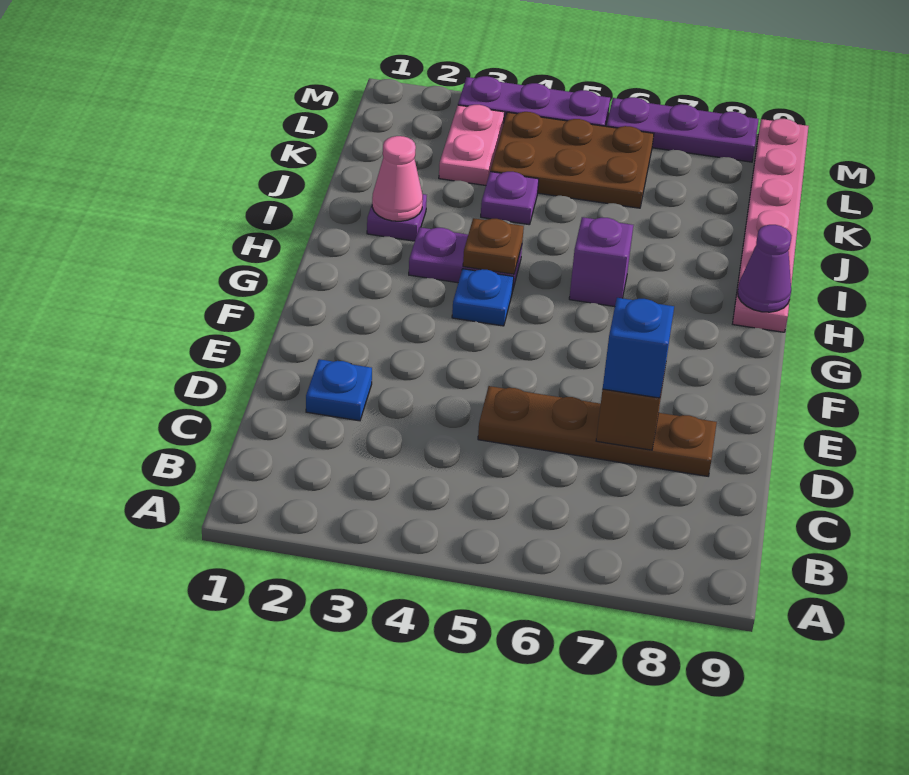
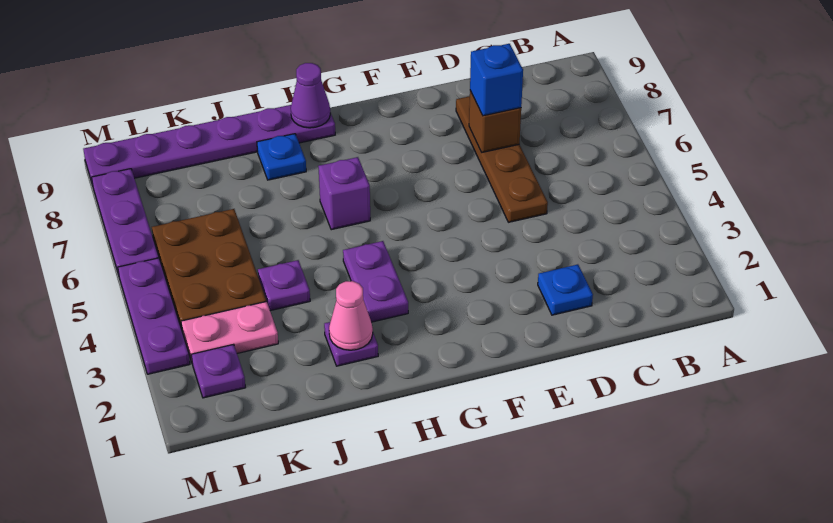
blue plate G4 level 1 -> blue plate I8 level 1
brown plate H4 level 2 -> none
pink plate H9:M9 level 1 -> purple plate H9:M9 level 1
none -> purple plate L2 level 1

